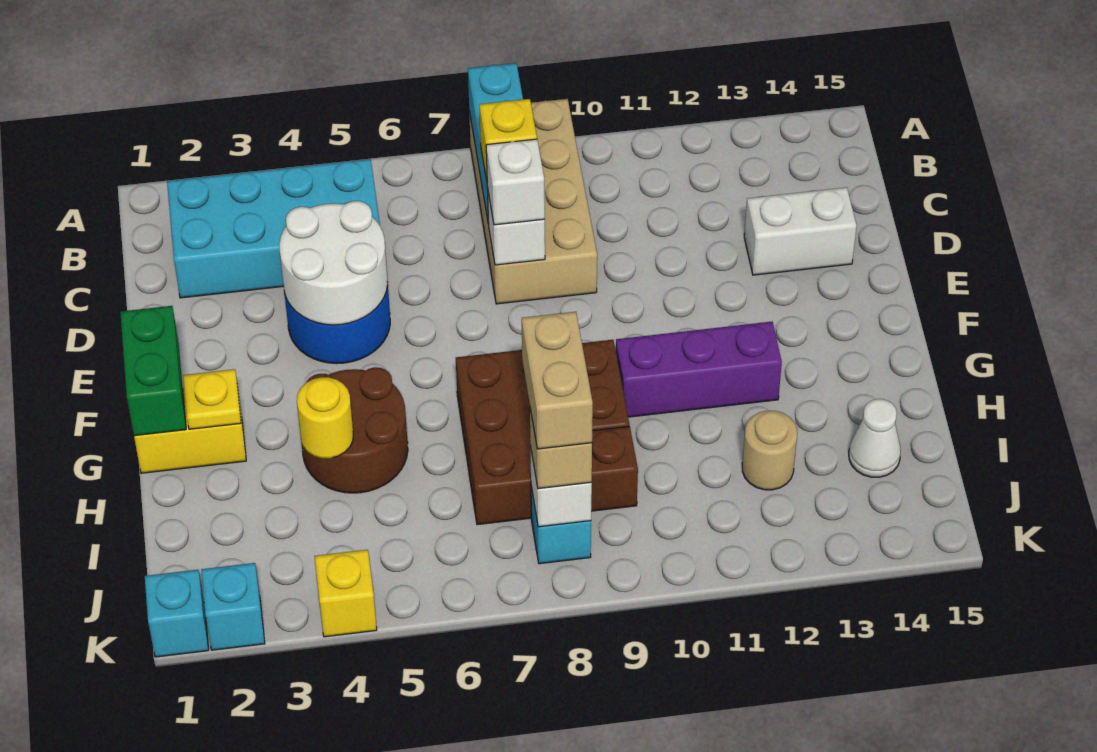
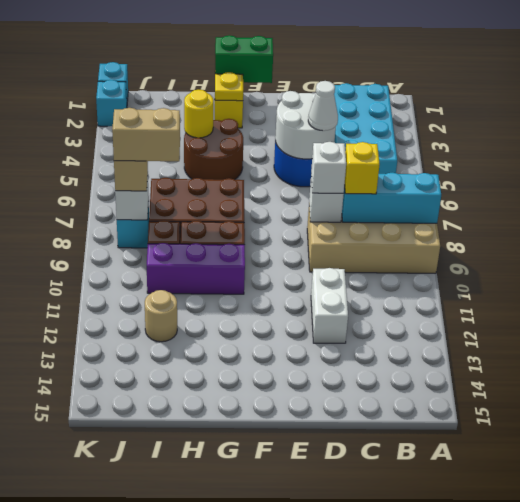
white brick D13:D14 level 1 -> white brick D11:D12 level 1
purple brick G10:G12 level 1 -> purple brick G10:I10 level 1
white cone I14 level 1 -> white cone D5 level 3
yellow brick K4 level 1 -> none

